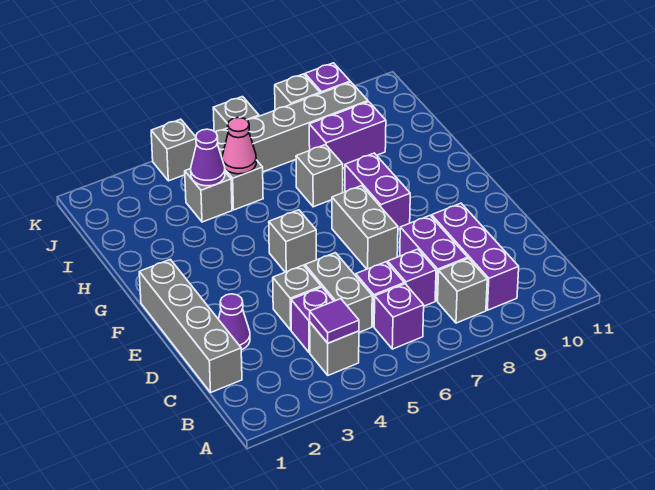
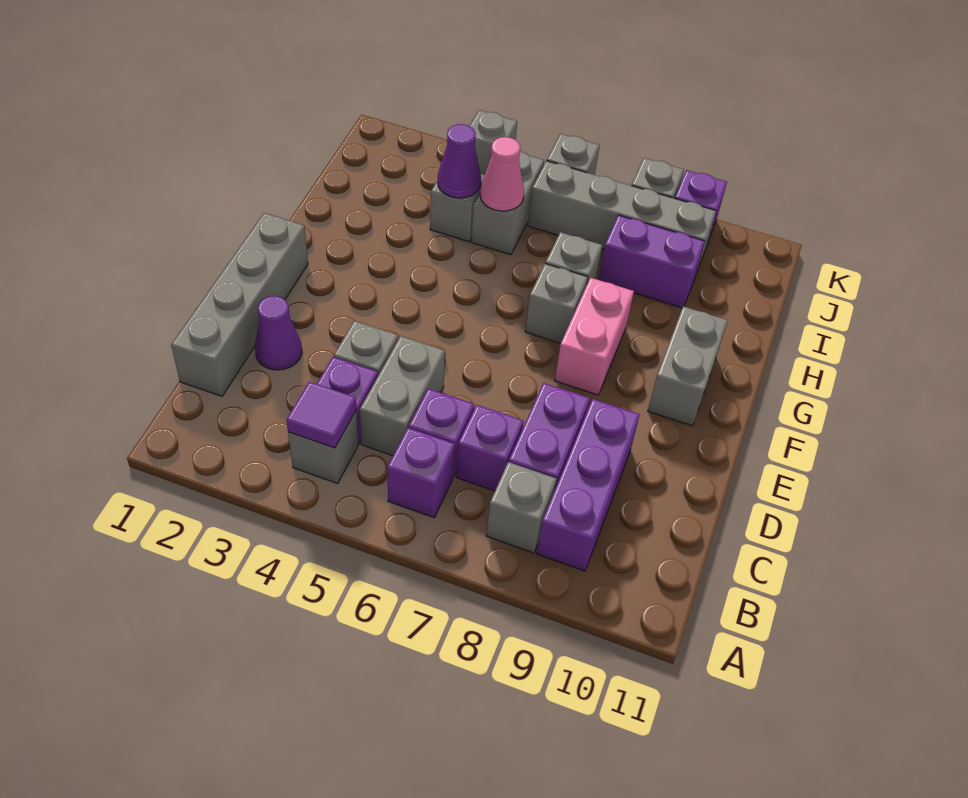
grey brick E7:F7 level 1 -> grey brick F10:G10 level 1
grey brick F5 level 1 -> grey brick G7 level 1
purple brick F8:G8 level 1 -> pink brick F8:G8 level 1

